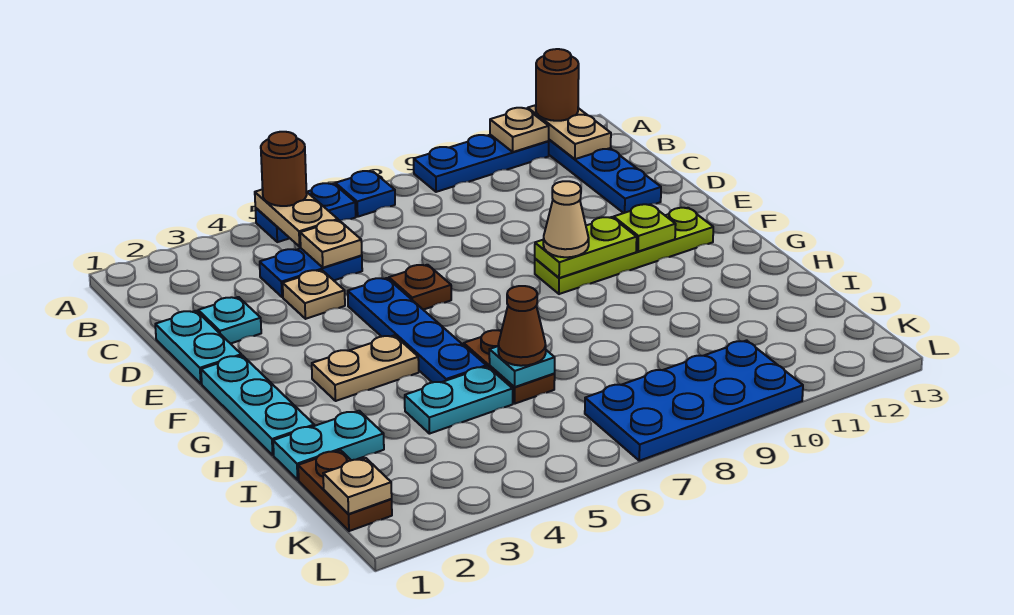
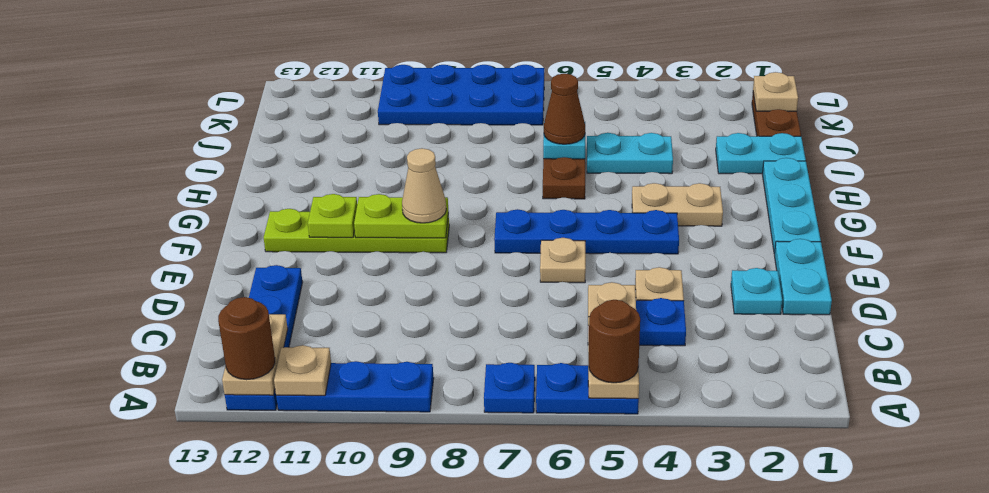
blue plate E5:H5 level 1 -> blue plate F4:F7 level 1
brown plate E6 level 1 -> tan plate E6 level 1

